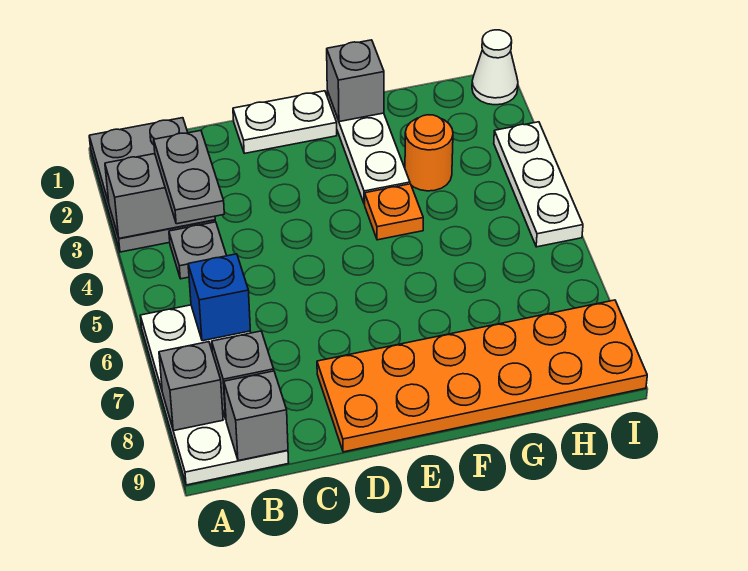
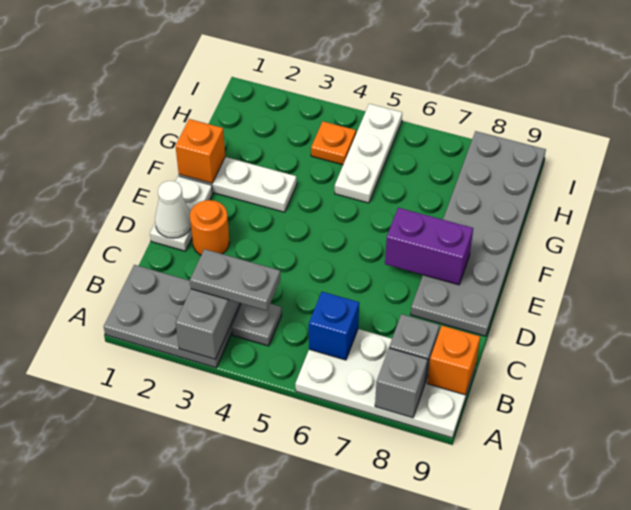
grey brick B9 level 2 -> orange brick B9 level 2
orange plate D8:I9 level 1 -> grey plate D8:I9 level 1
none -> purple brick E7:E8 level 2
grey brick F1 level 2 -> orange brick F1 level 2
orange plate F4 level 1 -> orange plate H4 level 1
orange round brick G3 level 1 -> orange round brick D2 level 1
white cone I1 level 1 -> white cone D1 level 2
white plate I3:I5 level 1 -> white plate G5:I5 level 1

